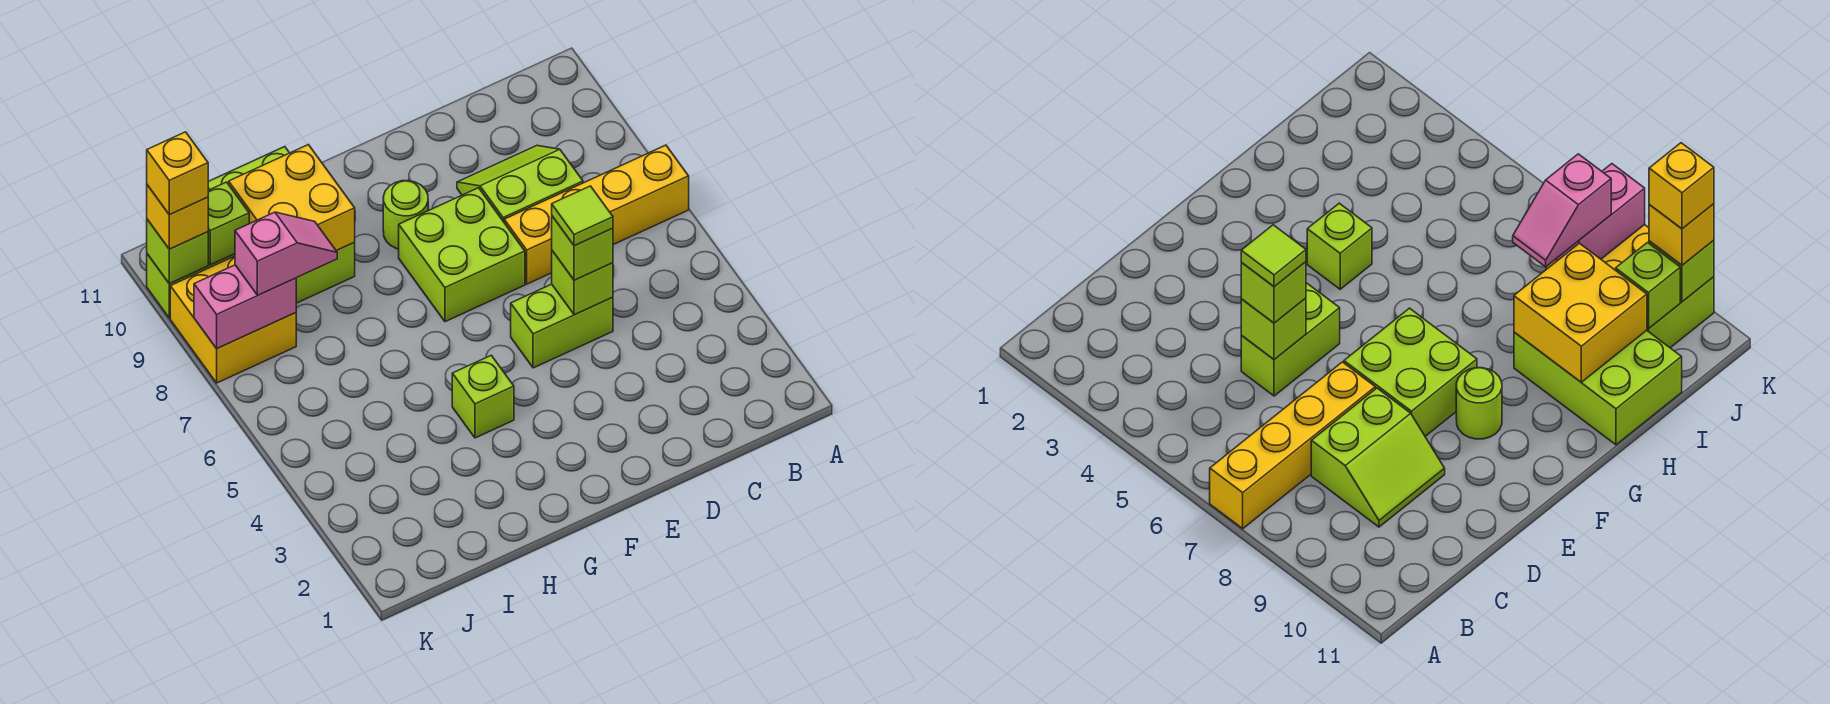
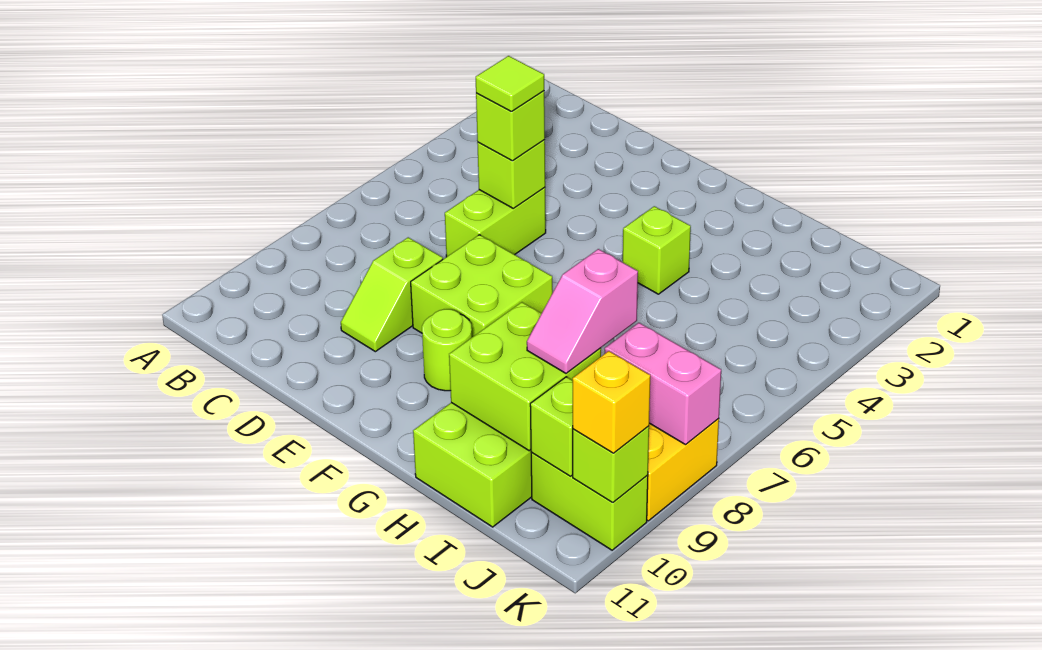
yellow brick A7:D7 level 1 -> none
lime slope C8:D9 level 1 top 8 -> lime slope D8:D9 level 1 top 8
lime brick D5:E5 level 1 -> lime brick D5:D6 level 1
yellow brick H9:I10 level 2 -> lime brick H9:I10 level 2
pink slope I8:J8 level 3 top J -> pink slope I8:I9 level 3 top 8
yellow brick K10 level 4 -> none

